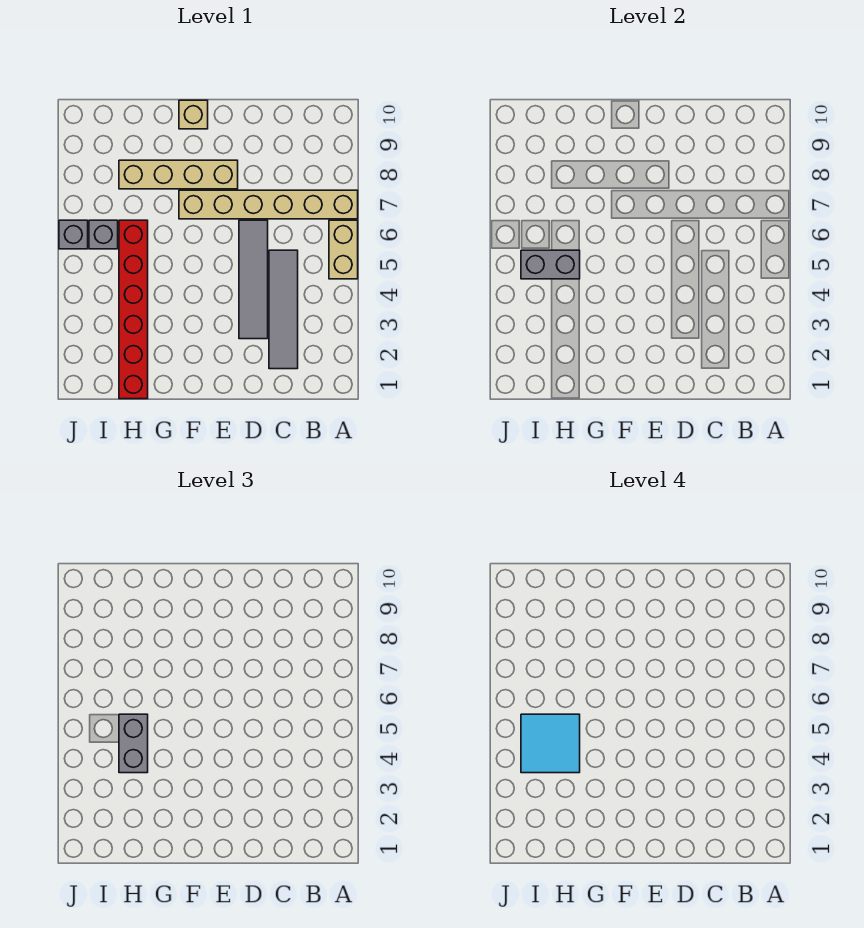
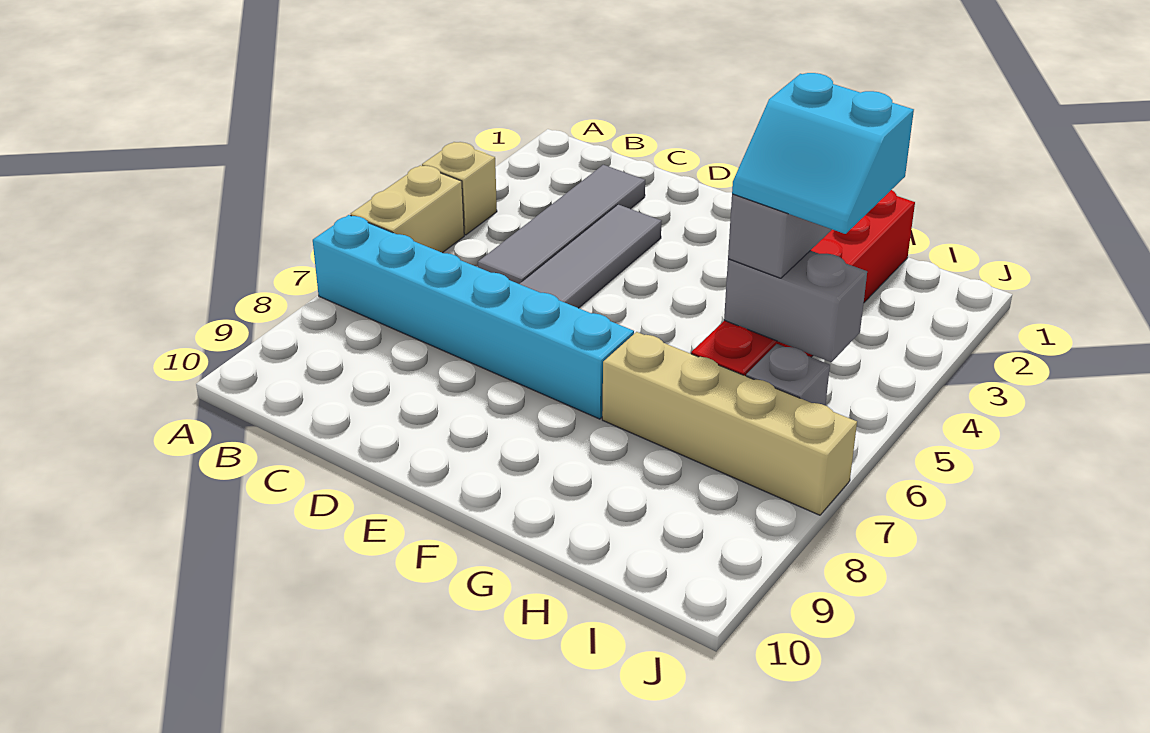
tan brick A7:F7 level 1 -> cyan brick A7:F7 level 1
tan brick E8:H8 level 1 -> tan brick G7:J7 level 1
tan brick F10 level 1 -> tan brick A4 level 1
cyan tile H4:I5 level 4 -> cyan slope H4:I5 level 4 top 4
grey brick J6 level 1 -> none

